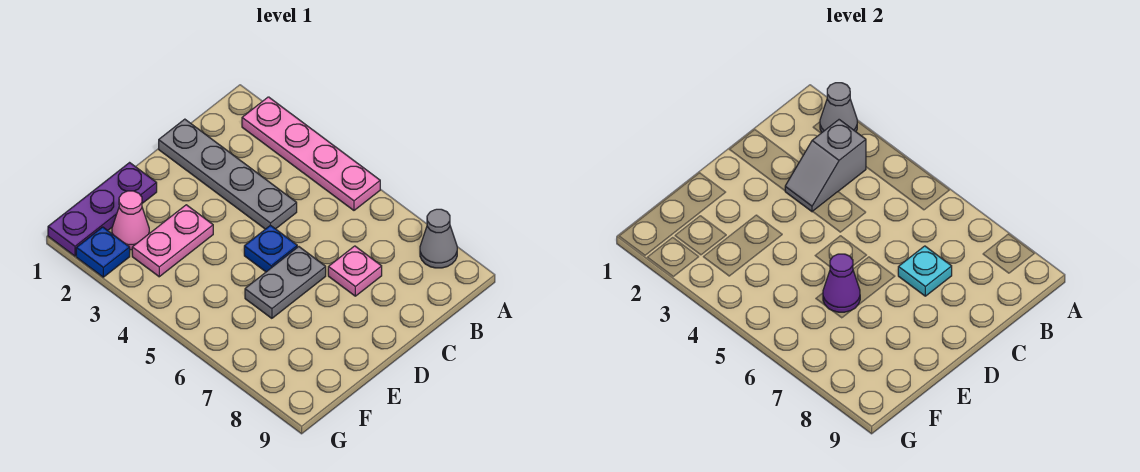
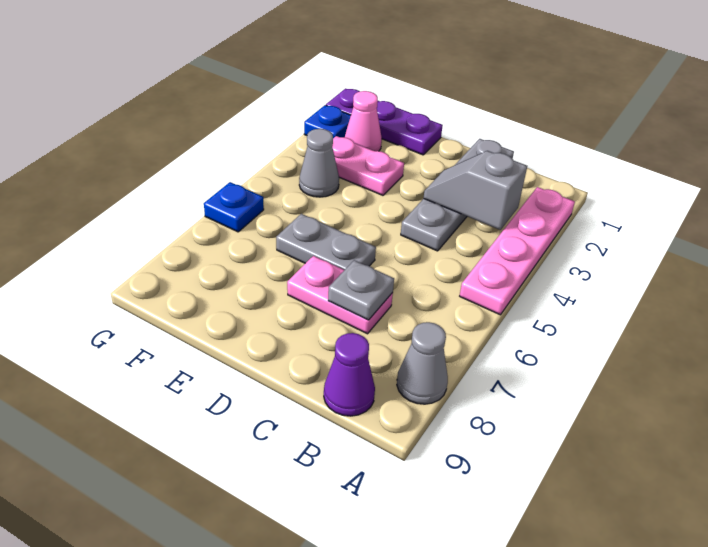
grey cone A2 level 2 -> grey cone F4 level 1
pink plate C7 level 1 -> pink plate C7:D7 level 1
cyan plate C7 level 2 -> grey plate C7 level 2
blue plate D5 level 1 -> blue plate G6 level 1
purple cone E6 level 2 -> purple cone B9 level 1

